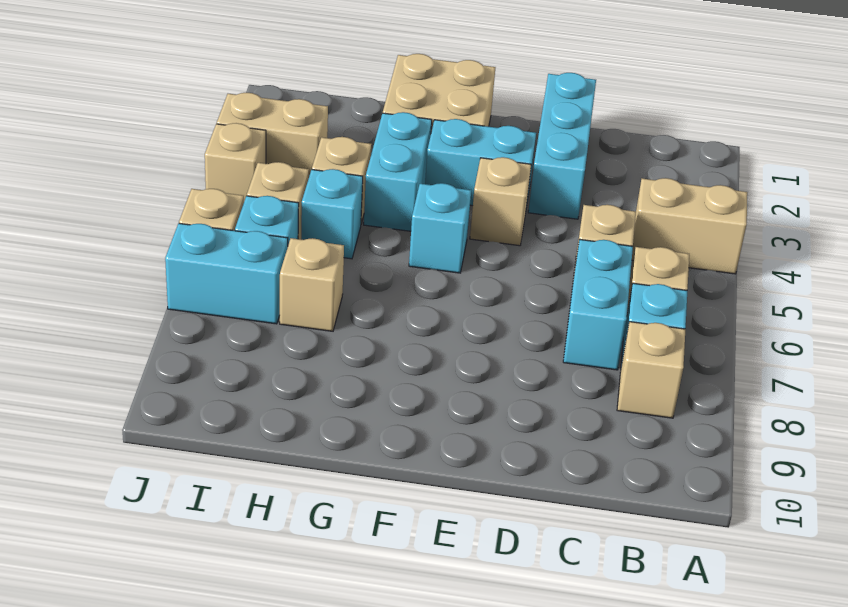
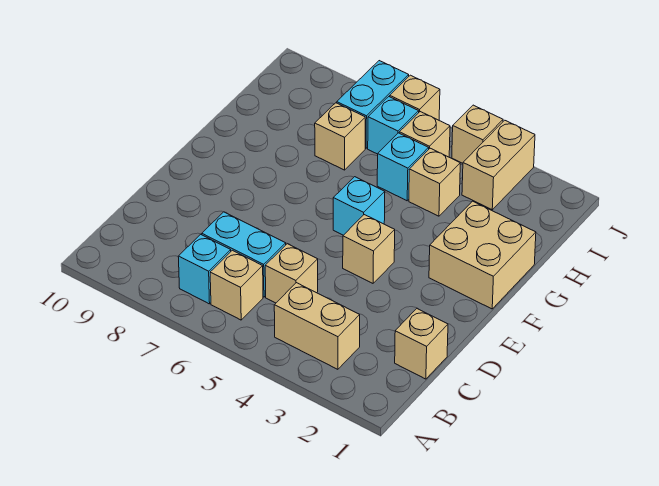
tan brick A4:B4 level 1 -> tan brick B3:B4 level 1
tan brick B8 level 1 -> tan brick C1 level 1
cyan brick D1:D3 level 1 -> none
cyan brick E3:F3 level 1 -> none
cyan brick G3:G4 level 1 -> none

